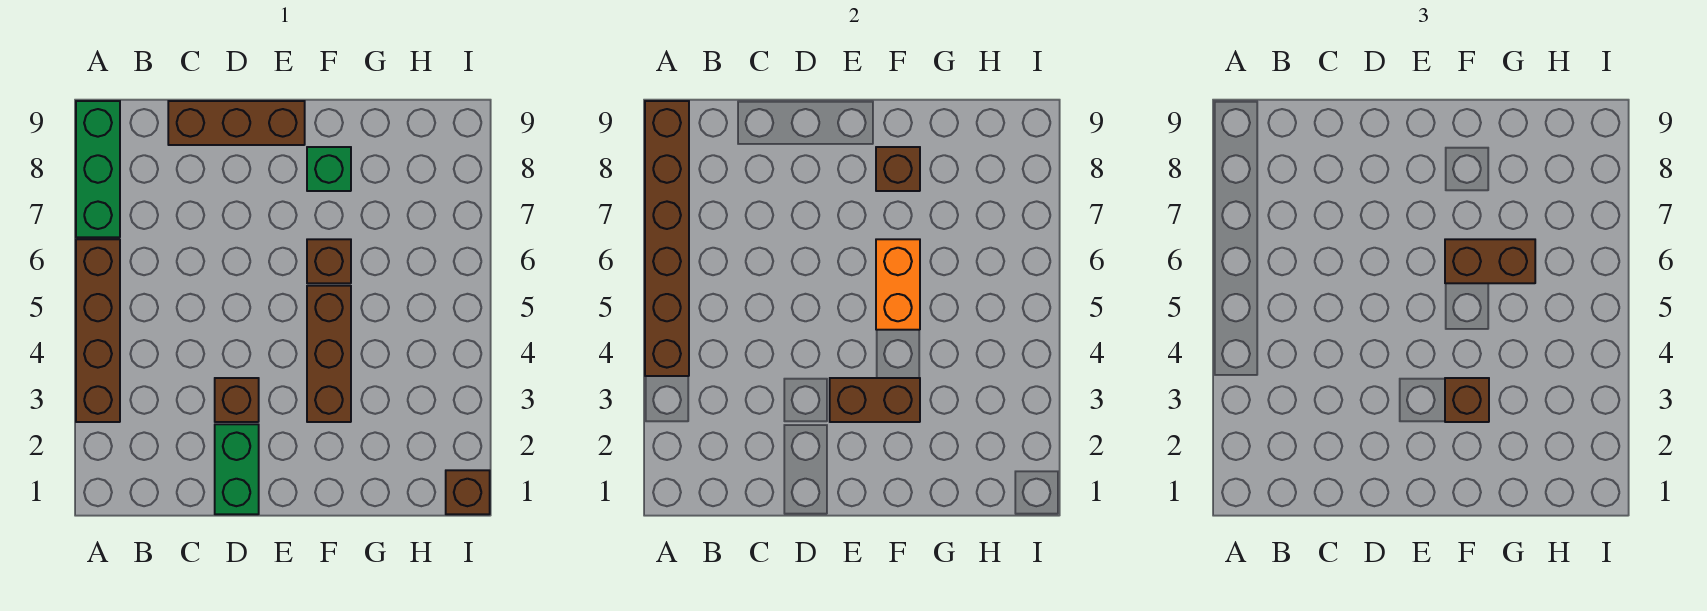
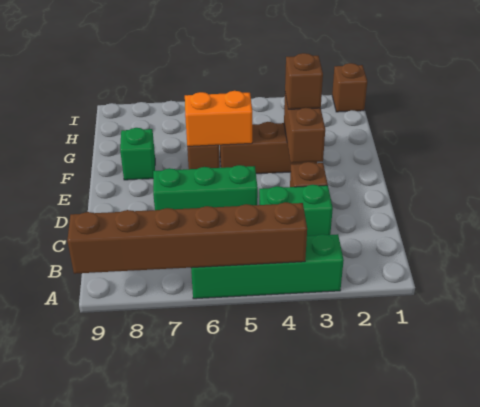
brown brick A3:A6 level 1 -> green brick A3:A6 level 1
green brick A7:A9 level 1 -> green brick D5:D7 level 1
brown brick C9:E9 level 1 -> none
green brick D1:D2 level 1 -> green brick C3:C4 level 1
brown brick F6:G6 level 3 -> none
brown brick F8 level 2 -> none

